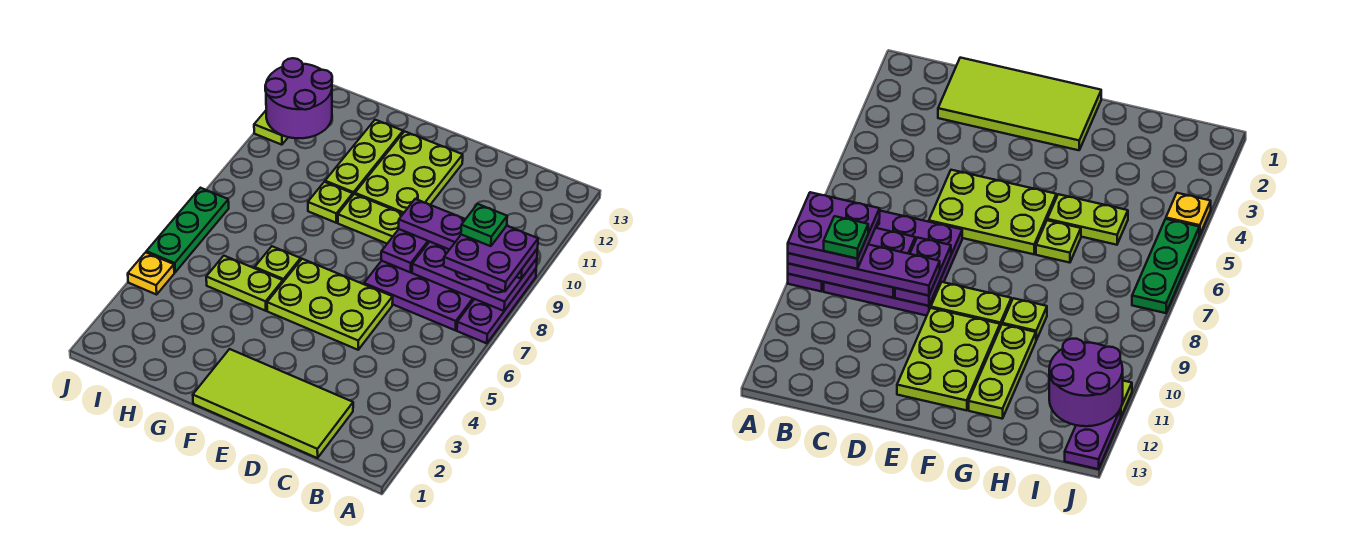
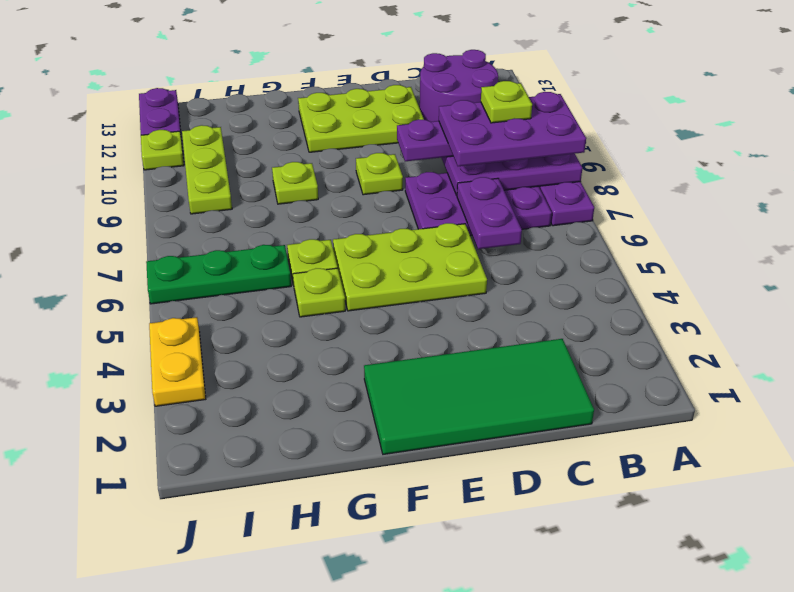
purple plate A8:B9 level 4 -> purple plate A8:C9 level 4
purple plate B7:D9 level 1 -> purple plate B7:D8 level 1
green plate B9 level 5 -> lime plate B9 level 5
lime tile C1:F2 level 1 -> green tile C1:F2 level 1
purple plate D8:D9 level 2 -> purple plate C6:C7 level 2
lime plate E9:F9 level 1 -> lime plate E9 level 1
lime plate E10:F12 level 1 -> lime plate D11:F12 level 1
lime plate G5:H5 level 1 -> lime plate G5 level 1
lime plate G10:G12 level 1 -> lime plate I9:I11 level 1
purple round brick I11:J12 level 2 -> purple round brick B11:C12 level 1
yellow plate J4 level 1 -> yellow plate J3:J4 level 1
green plate J5:J7 level 1 -> green plate H6:J6 level 1

